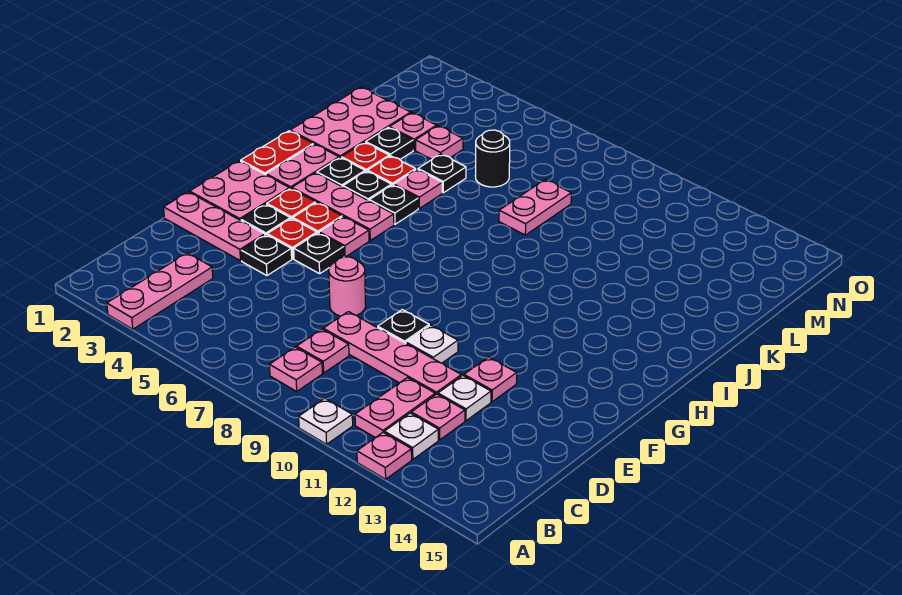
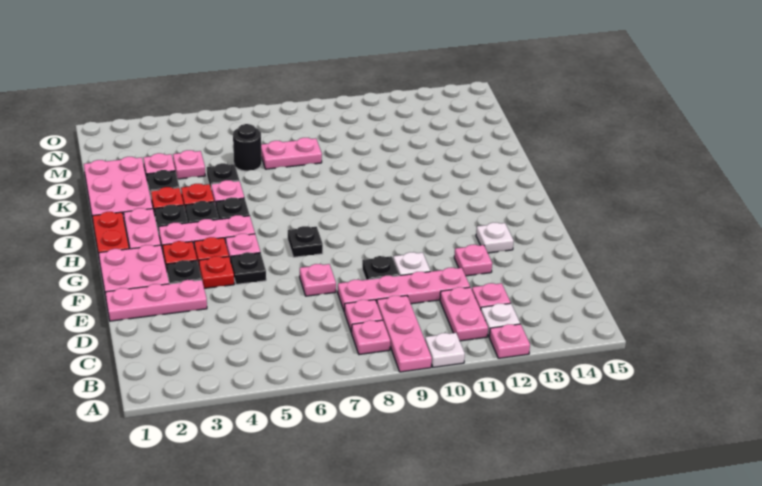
pink plate A3:C3 level 1 -> pink plate A9:C9 level 1
white plate D12 level 1 -> white plate F13 level 1
black plate E4 level 1 -> black plate G7 level 1
pink round brick E7 level 1 -> pink plate E7 level 1
pink plate K8:L8 level 1 -> pink plate L7:L8 level 1

